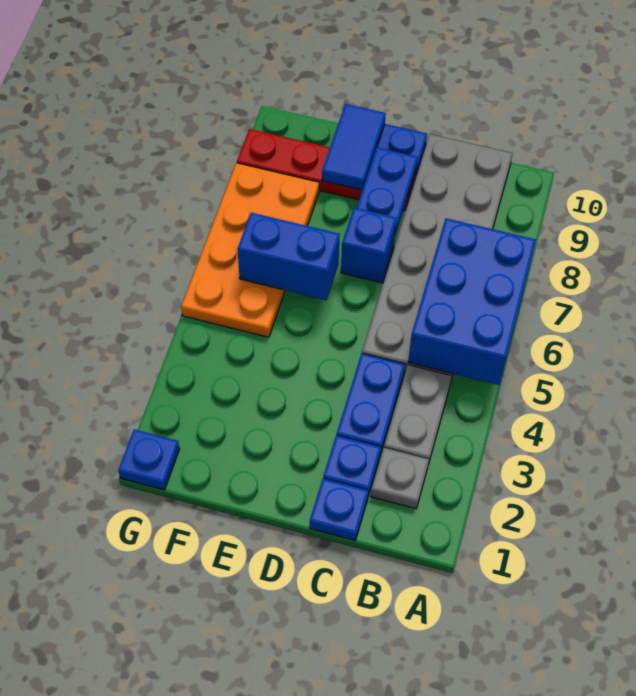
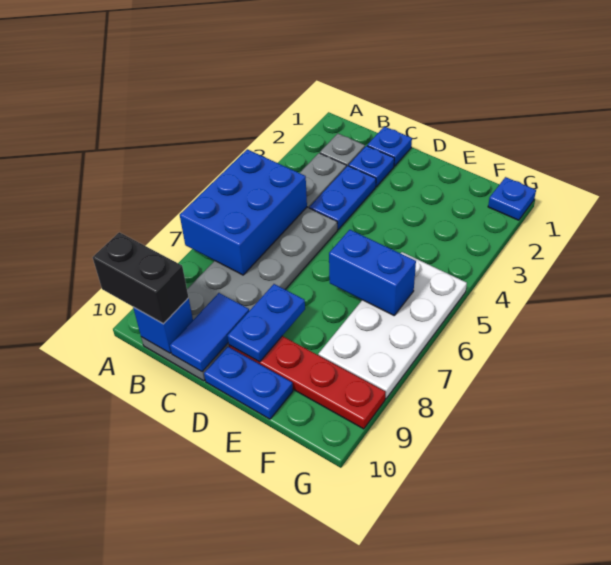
none -> black brick A10:B10 level 3
blue brick D7 level 1 -> blue brick B10 level 2
blue tile E9:E10 level 2 -> blue tile C9:C10 level 2
orange plate F5:G8 level 1 -> white plate F5:G8 level 1

